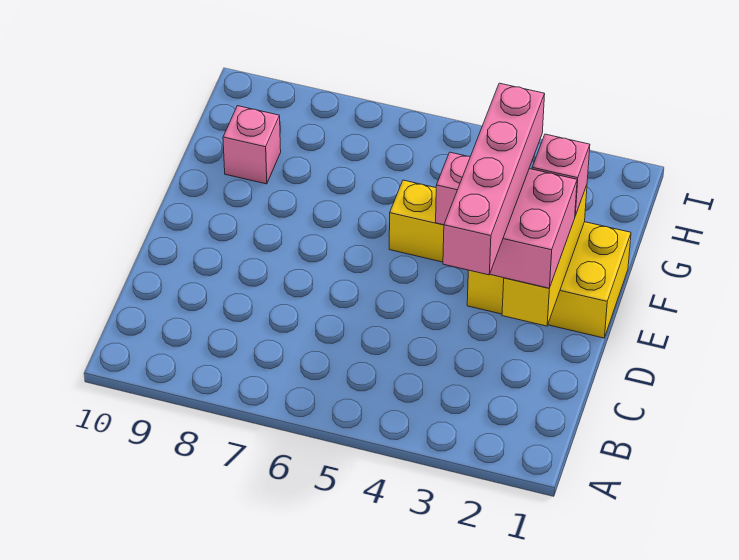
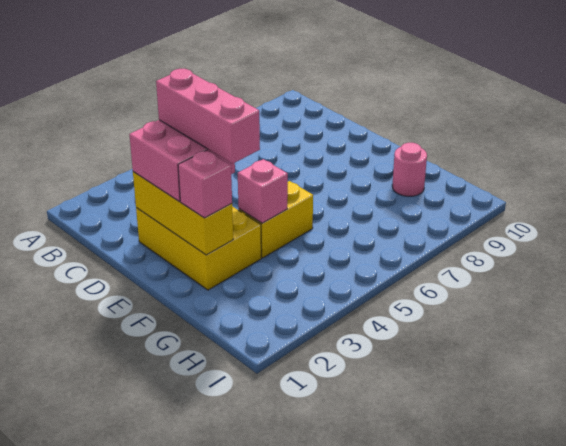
pink brick C3:F3 level 4 -> pink brick D3:F3 level 4
yellow brick E1:F3 level 1 -> yellow brick D2:F3 level 1
pink brick G9 level 1 -> pink round brick G9 level 1

